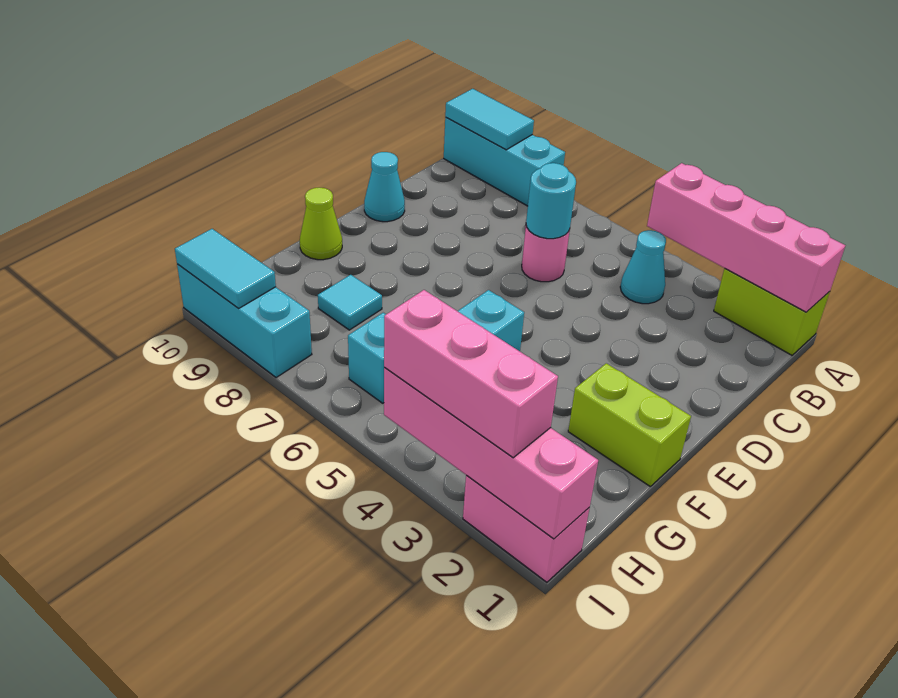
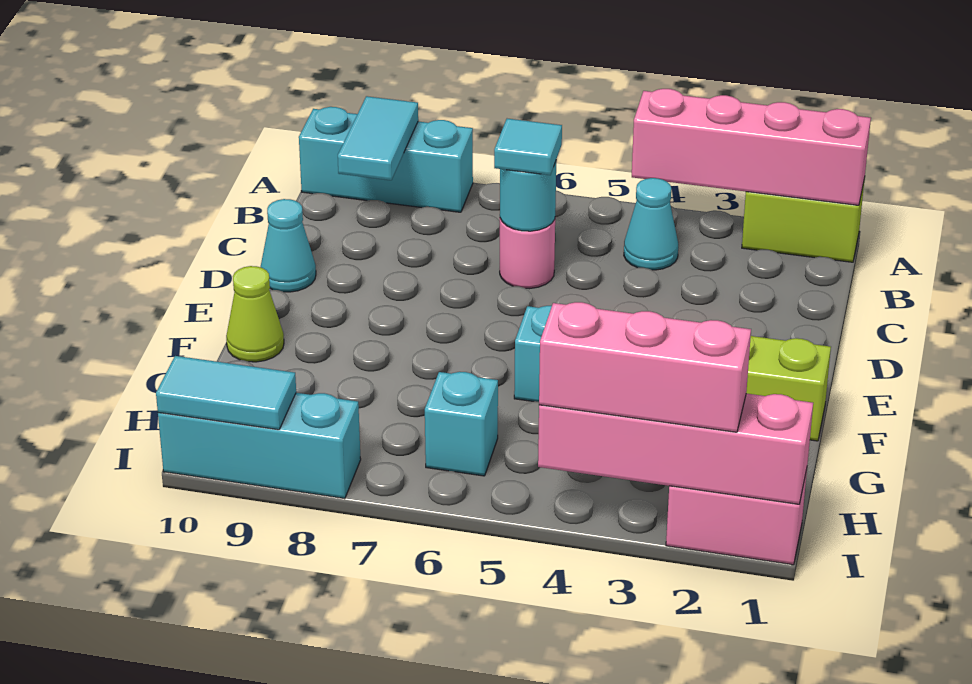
cyan tile A9:A10 level 2 -> cyan tile A9:B9 level 2
cyan tile G8 level 1 -> cyan tile C6 level 3

